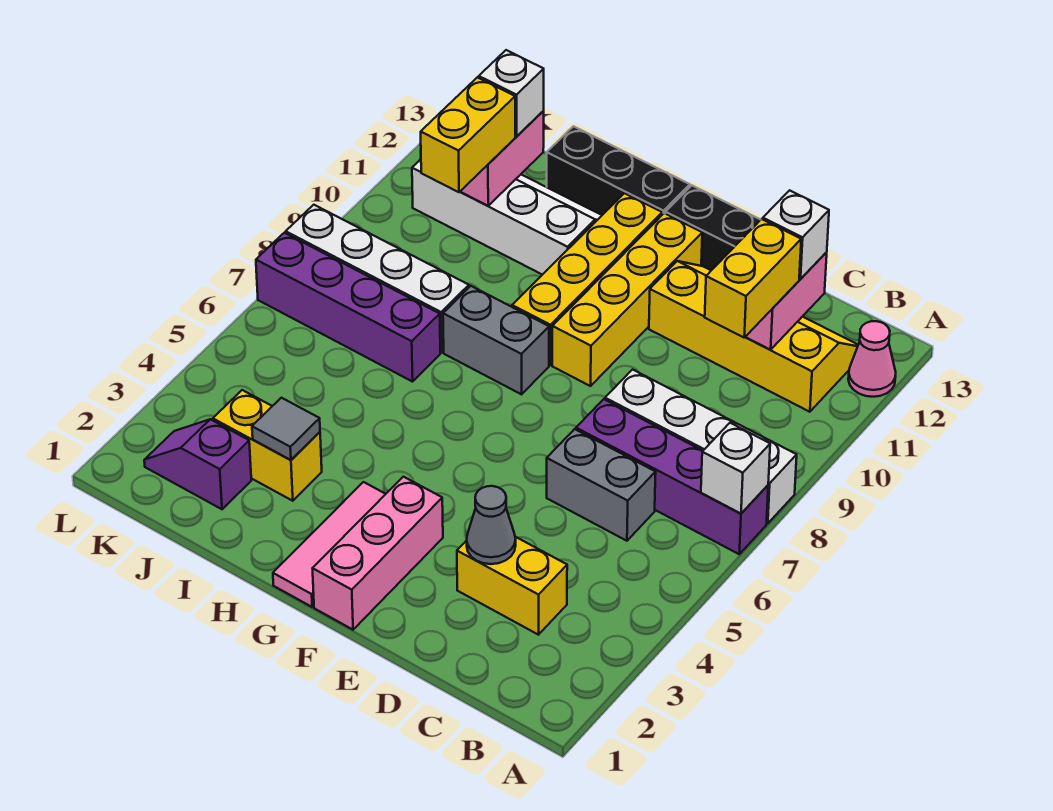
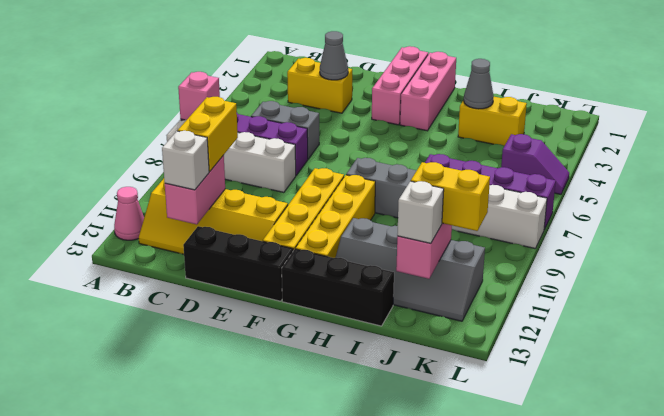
white brick A7 level 2 -> pink brick A7 level 2
pink tile G1:G3 level 1 -> pink brick G1:G3 level 1
white slope H11:K12 level 1 top 11 -> grey slope H11:K12 level 1 top 11
grey tile I3 level 2 -> grey cone I3 level 2
purple slope J2:K2 level 1 top J -> purple slope K5:L5 level 1 top K
yellow brick J10:J11 level 3 -> yellow brick J11:K11 level 3

